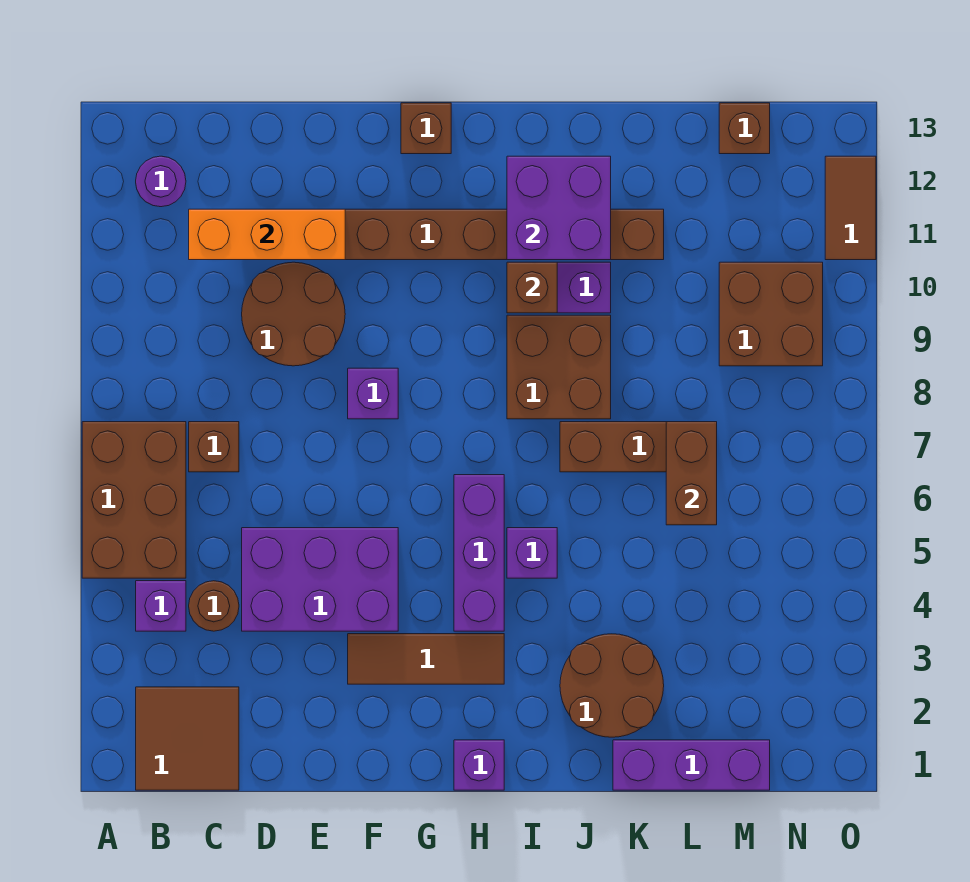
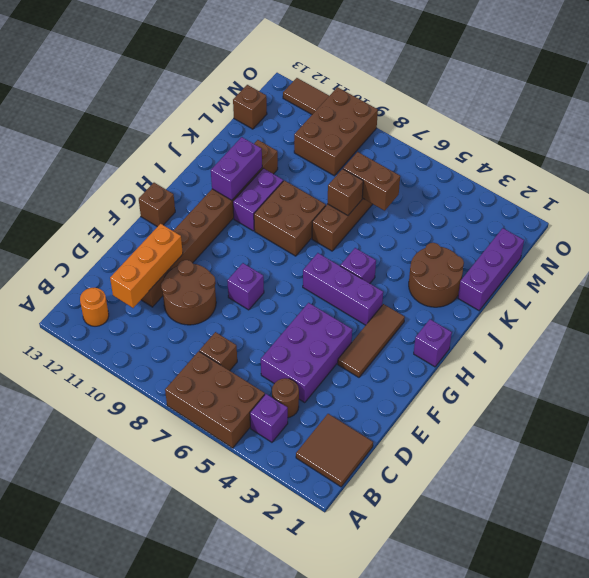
purple round brick B12 level 1 -> orange round brick B12 level 1
brown brick I10 level 2 -> brown brick K7 level 2
purple brick I11:J12 level 2 -> purple brick I11:J11 level 2
brown brick M9:N10 level 1 -> brown brick M9:O10 level 1

